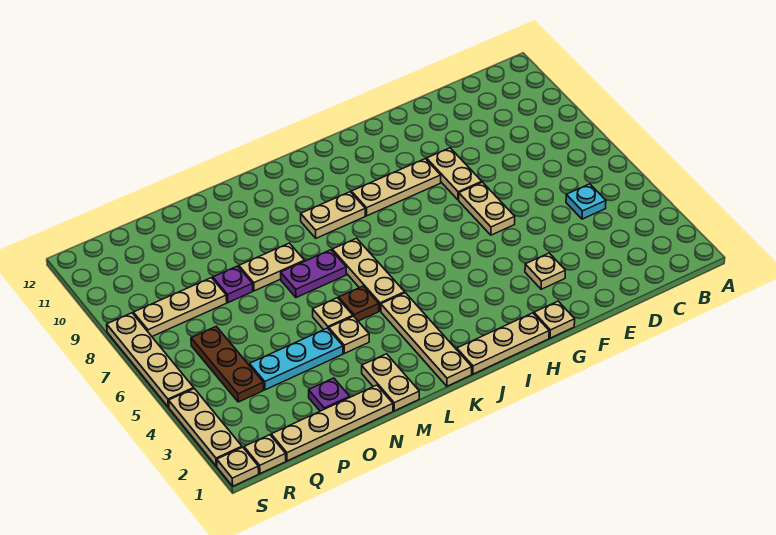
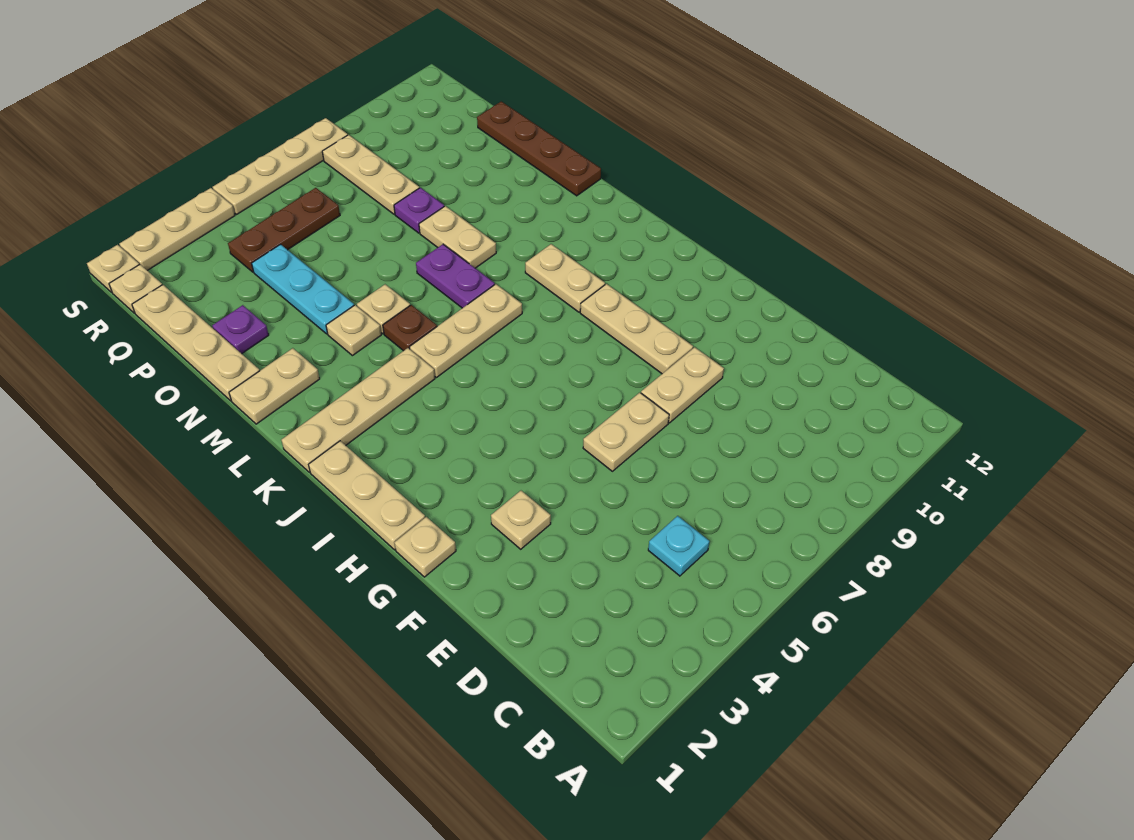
none -> brown plate M12:P12 level 1

